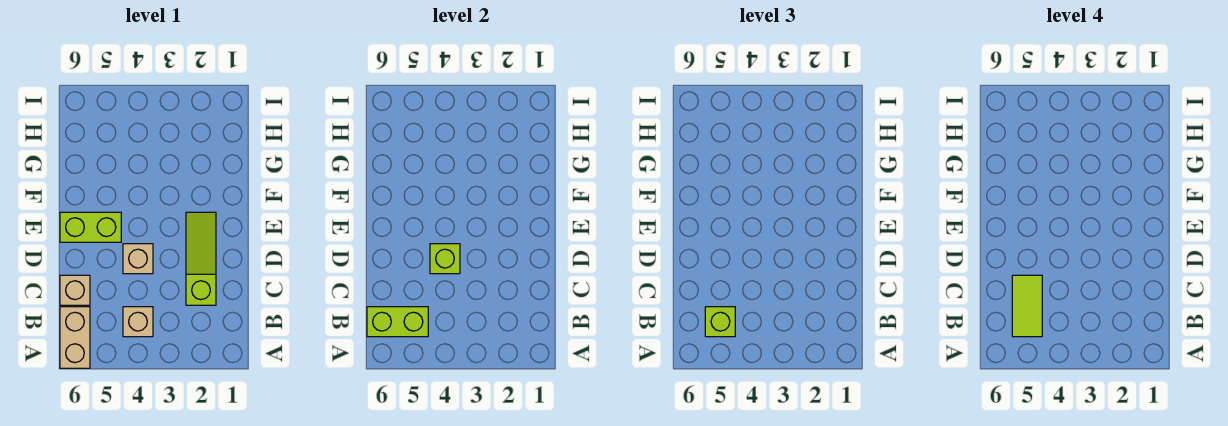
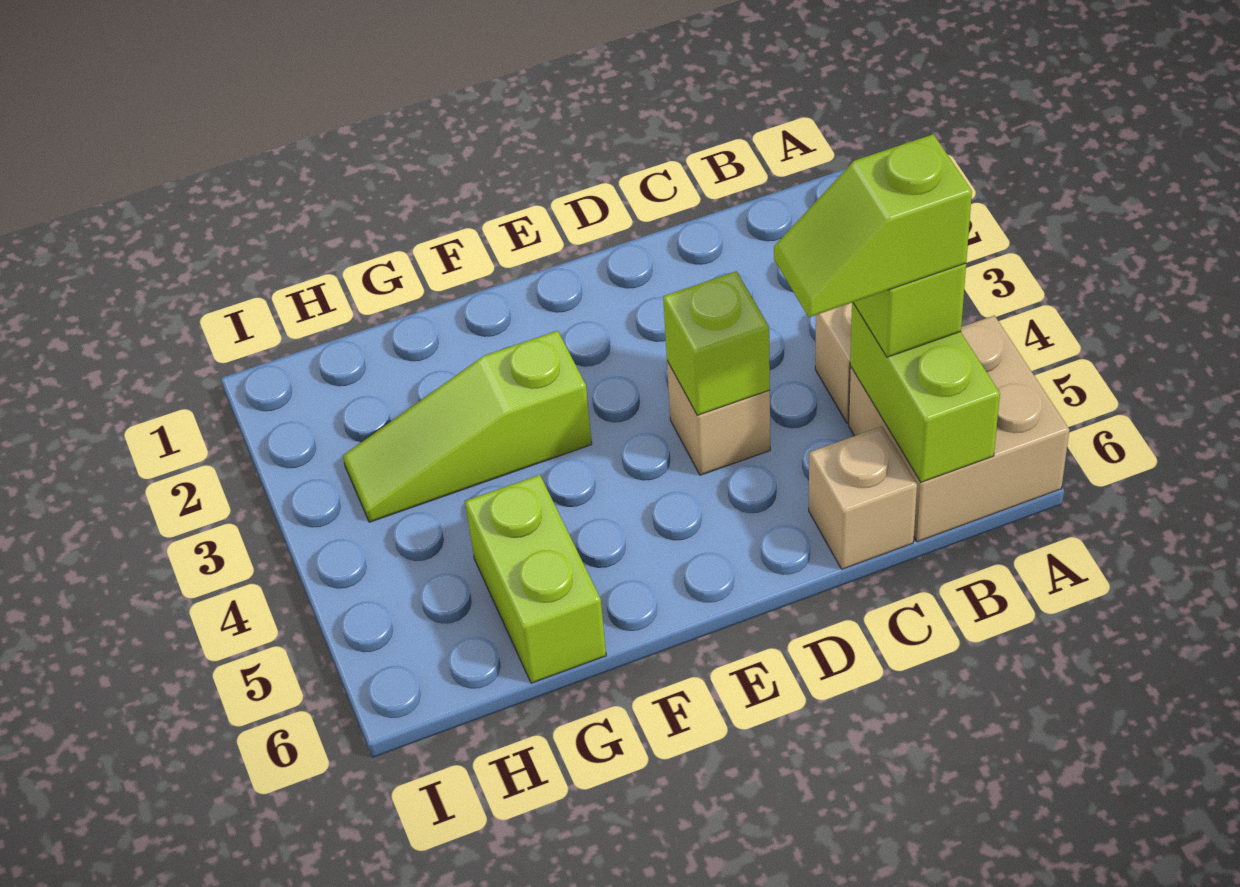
tan brick A6:B6 level 1 -> tan brick A5:B6 level 1
lime tile B5:C5 level 4 -> lime slope B5:C5 level 4 top B
lime slope C2:E2 level 1 top C -> lime slope F3:H3 level 1 top F
lime brick E5:E6 level 1 -> lime brick G5:G6 level 1

